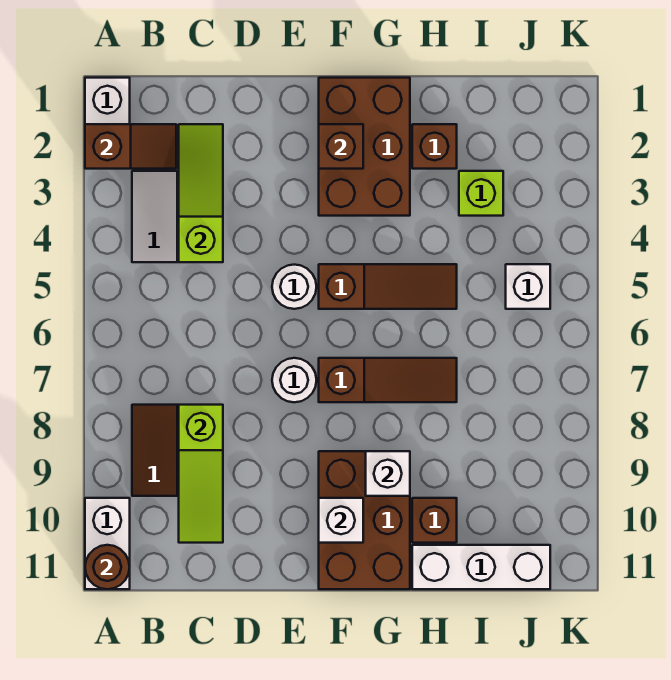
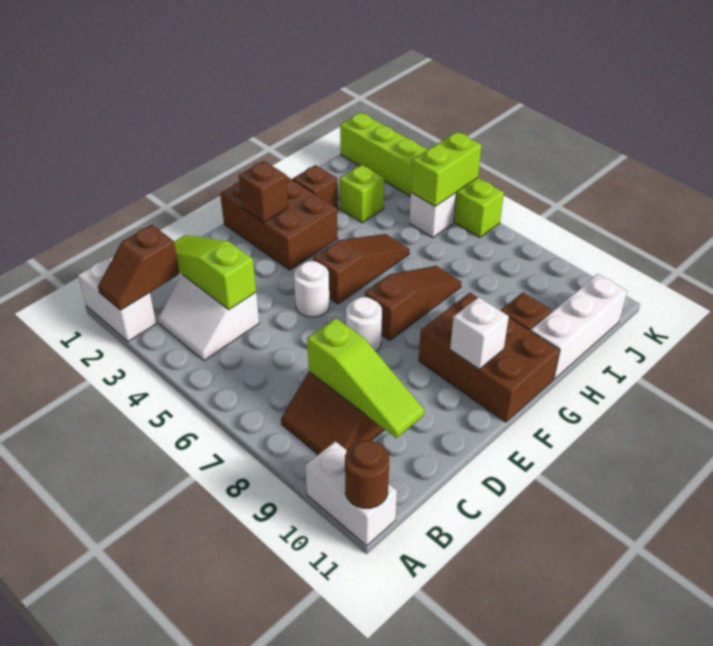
brown slope A2:B2 level 2 top A -> brown slope A2:B2 level 2 top B
white brick G9 level 2 -> none
none -> lime brick J5:K5 level 2
none -> lime brick K1:K6 level 1

